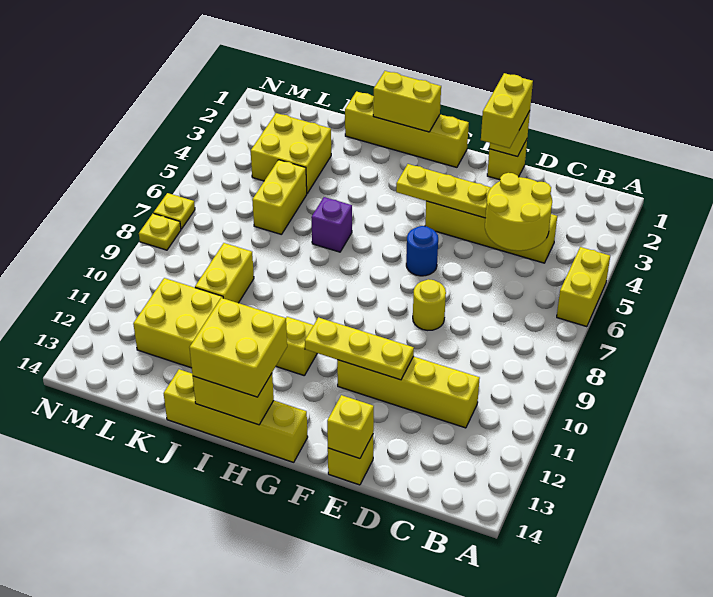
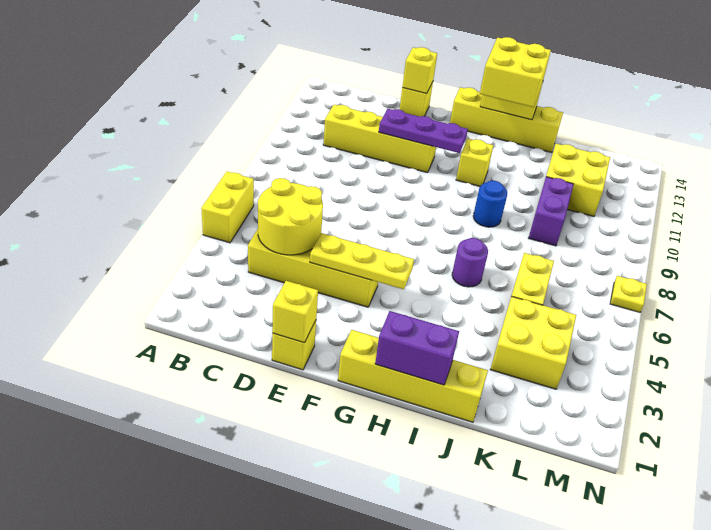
yellow brick E1:E2 level 3 -> none
yellow round brick E8 level 1 -> none
yellow plate E11:G11 level 2 -> purple plate E11:G11 level 2
blue round brick F6 level 1 -> blue round brick I9 level 1
yellow brick H1:I1 level 2 -> purple brick H1:I1 level 2
purple brick I6 level 1 -> purple round brick I6 level 1
yellow brick K9:K10 level 1 -> purple brick K9:K10 level 1
yellow plate N8 level 1 -> none

